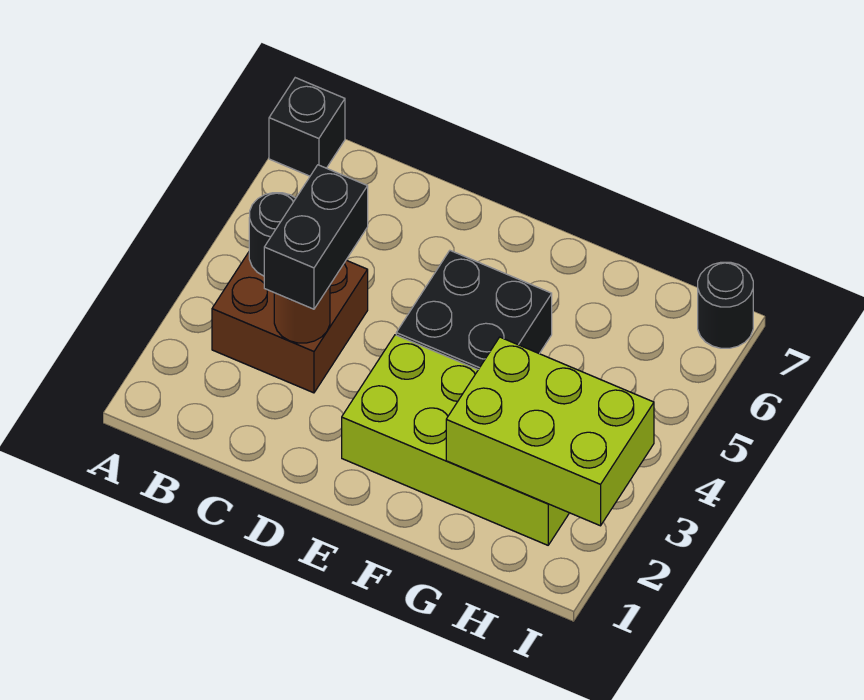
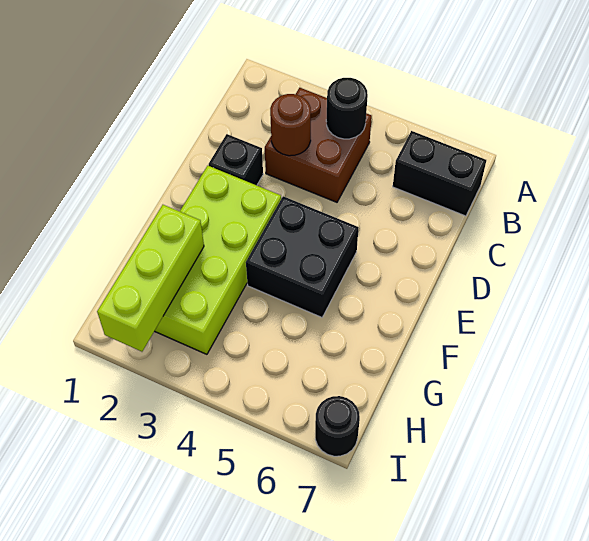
black brick A7 level 1 -> black brick D2 level 1
black brick C3:C4 level 3 -> black brick B6:B7 level 1
lime brick G2:I3 level 2 -> lime brick G2:I2 level 2

